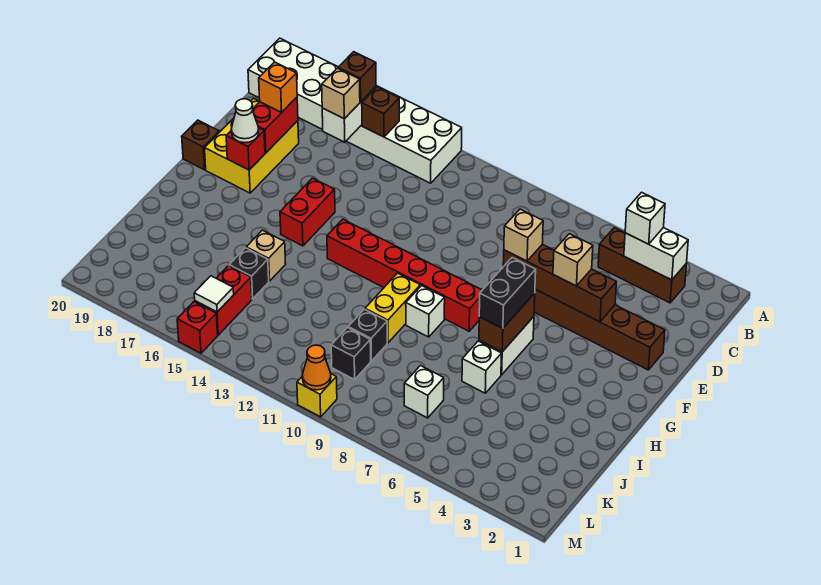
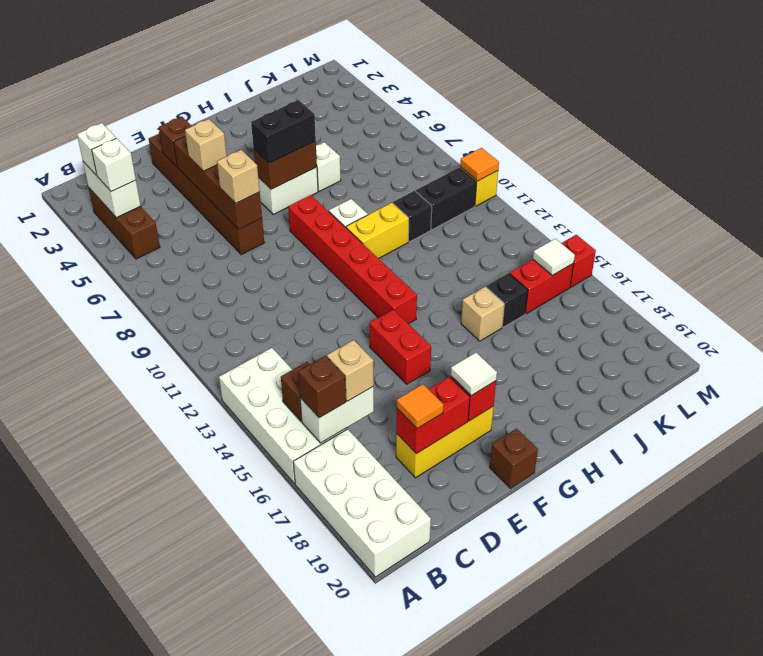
yellow brick D18:F19 level 1 -> yellow brick D18:F18 level 1
orange brick D18 level 3 -> orange tile D18 level 3
none -> brown brick E3 level 2
red brick F15:G15 level 1 -> red brick F14:F15 level 1
white cone F18 level 3 -> white tile F18 level 3
white brick K7 level 1 -> white brick B3 level 3
black brick K10 level 1 -> black brick K10:L10 level 1
orange cone M10 level 2 -> orange tile M10 level 2

